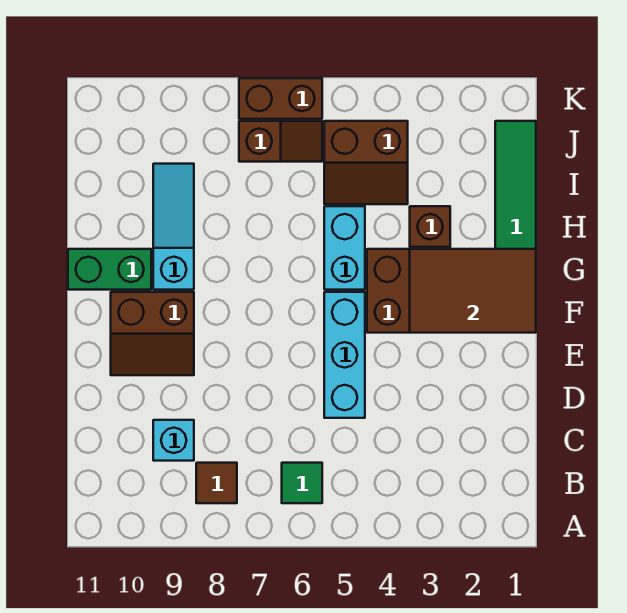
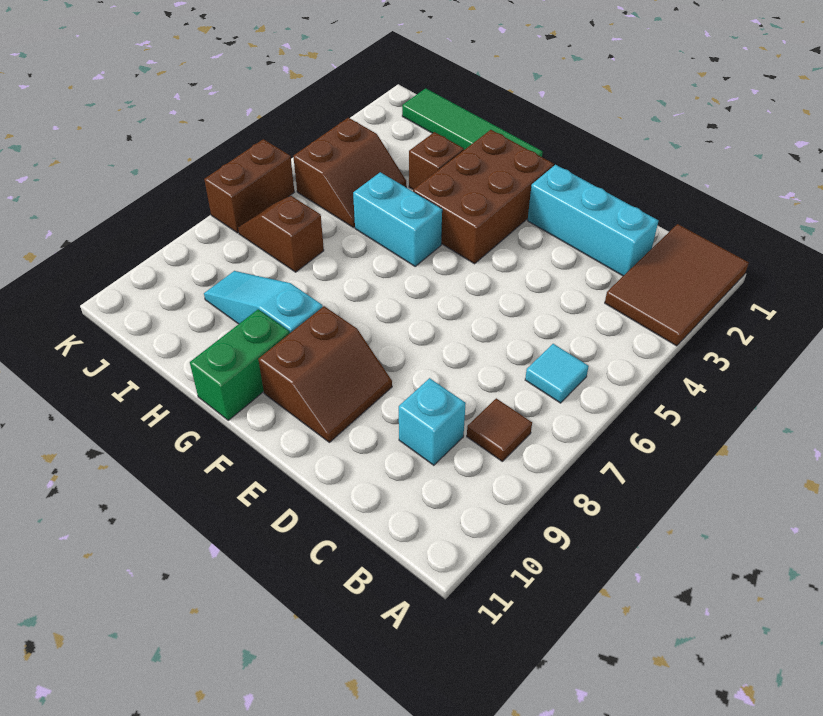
green tile B6 level 1 -> cyan tile B6 level 1
cyan brick D5:F5 level 1 -> cyan brick C2:E2 level 1
brown tile F1:G3 level 2 -> brown tile A1:B3 level 1
brown slope J6:J7 level 1 top 7 -> brown slope I7:J7 level 1 top I

